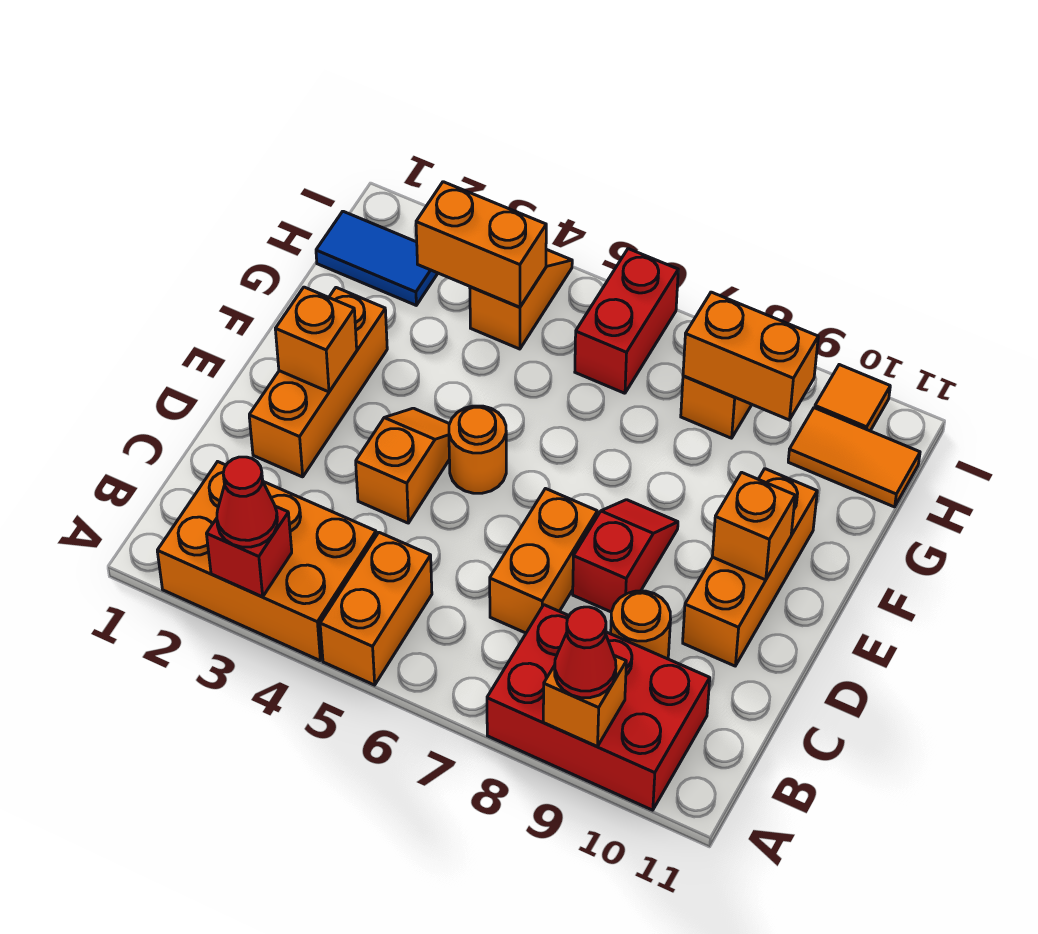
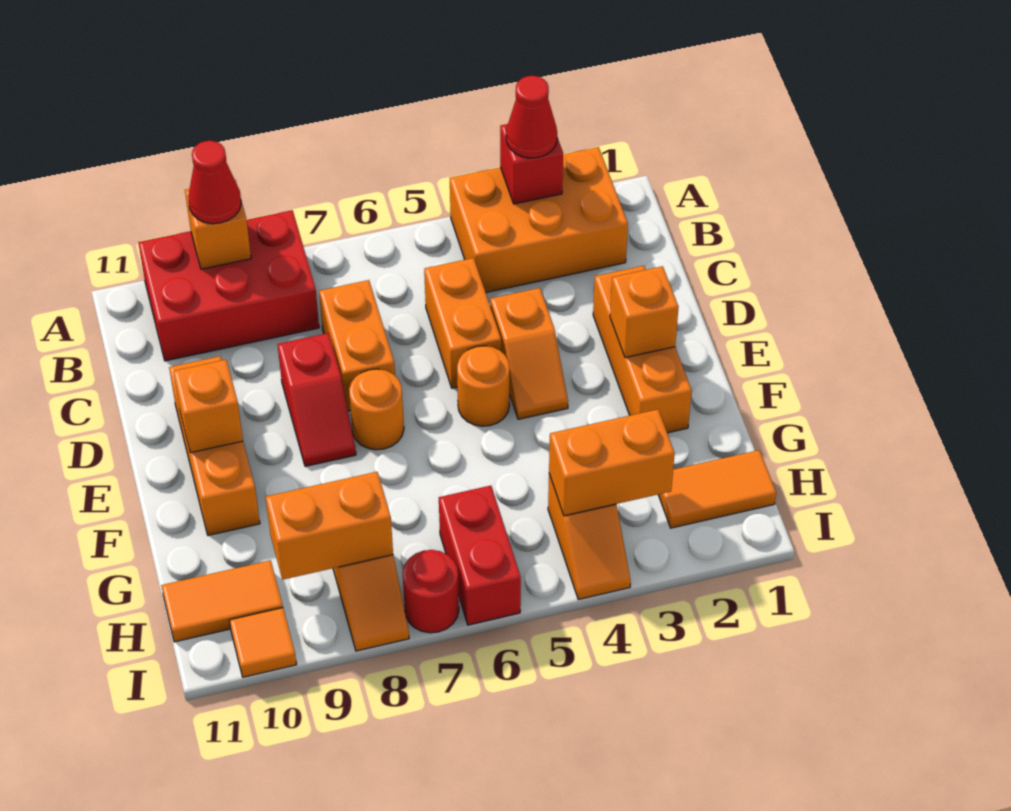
orange brick A5:B5 level 1 -> orange brick C5:D5 level 1
orange round brick C9 level 1 -> orange round brick E7 level 1
blue tile H1:H2 level 1 -> orange tile H1:H2 level 1
none -> red round brick I7 level 1

